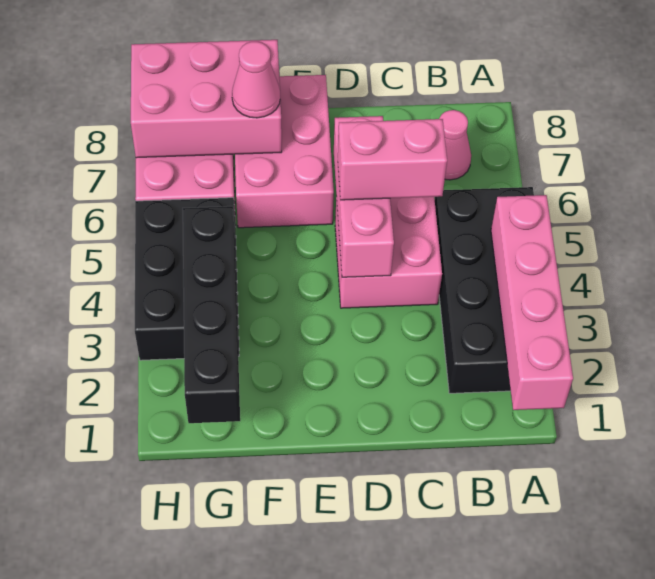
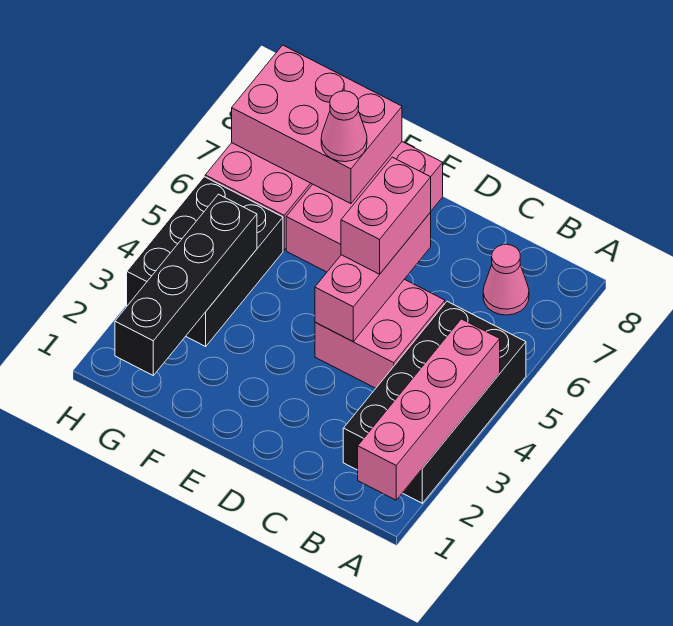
pink brick C5:D5 level 3 -> pink brick D5:D6 level 3

